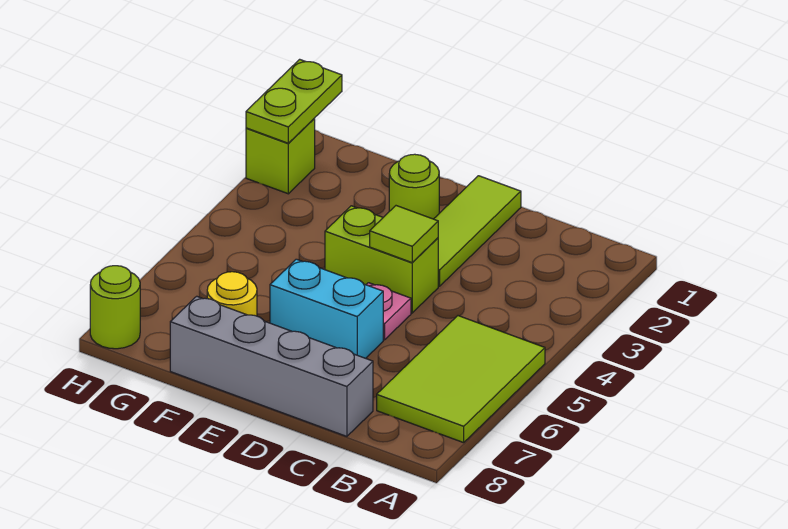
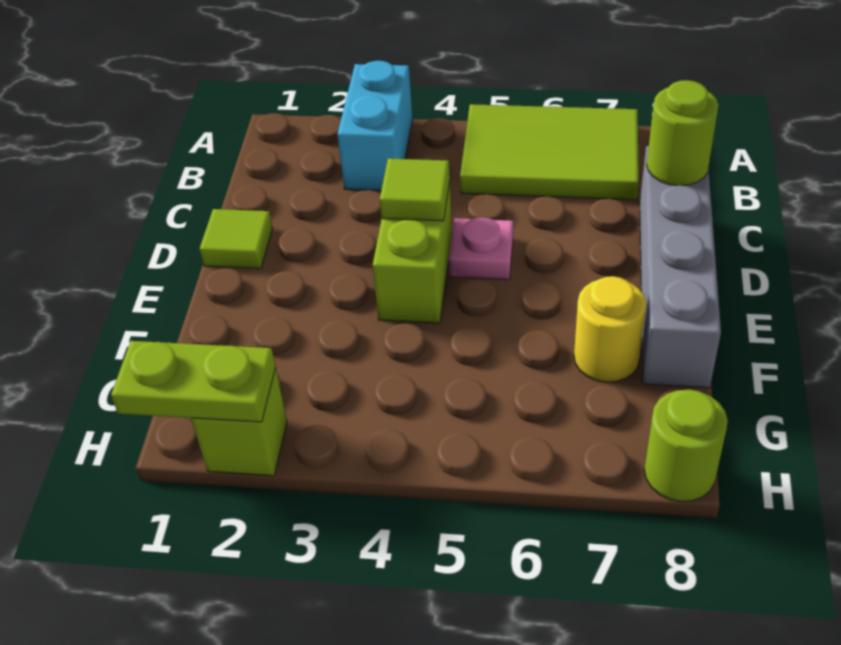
lime tile D1:D3 level 1 -> lime tile D1 level 1
cyan brick D6:E6 level 1 -> cyan brick A3:B3 level 1
lime round brick E2 level 1 -> lime round brick C8 level 2

